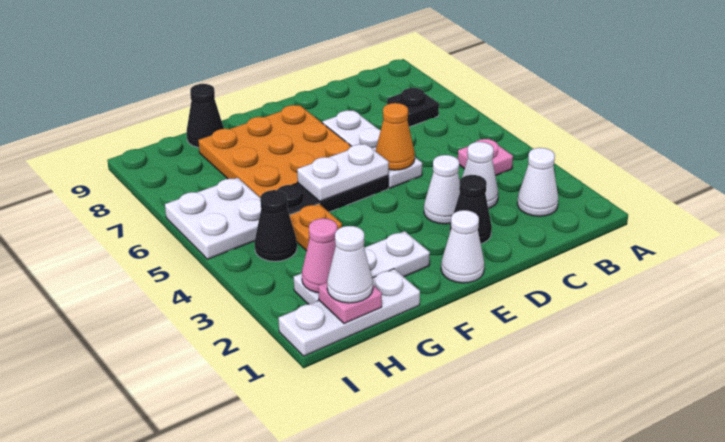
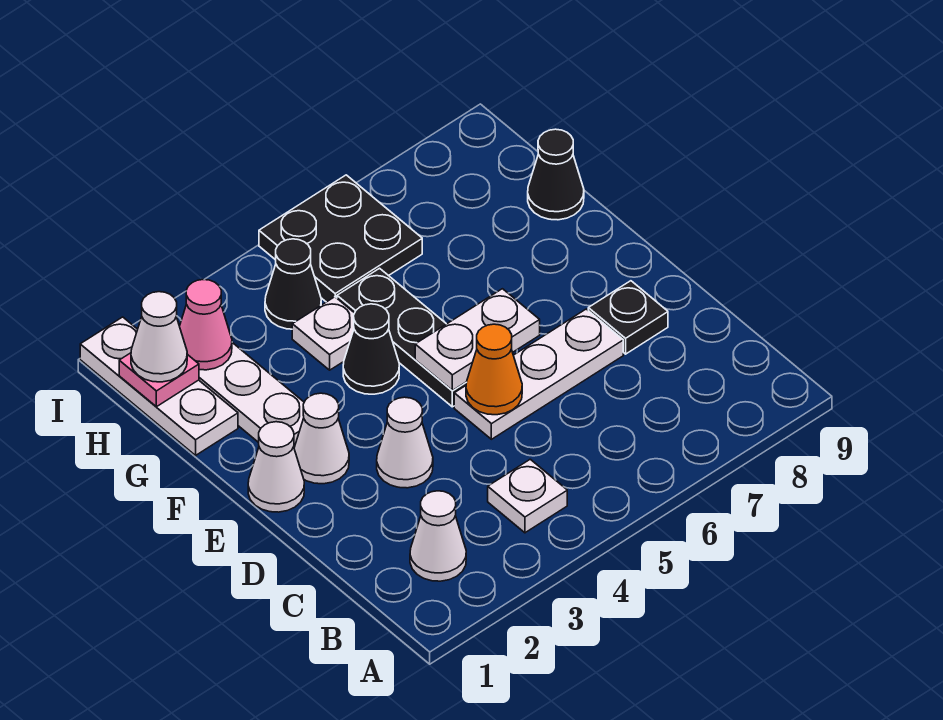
pink plate B4 level 1 -> white plate B4 level 1
black plate B7 level 1 -> black plate D8 level 1
white cone C3 level 1 -> white cone E2 level 1
black cone D2 level 1 -> black cone F4 level 1
white plate E5:F5 level 2 -> white plate E5:E6 level 2
orange plate E6:G8 level 1 -> none
orange plate G4 level 1 -> white plate G4 level 1
white plate H5:I6 level 1 -> black plate H5:I6 level 1

